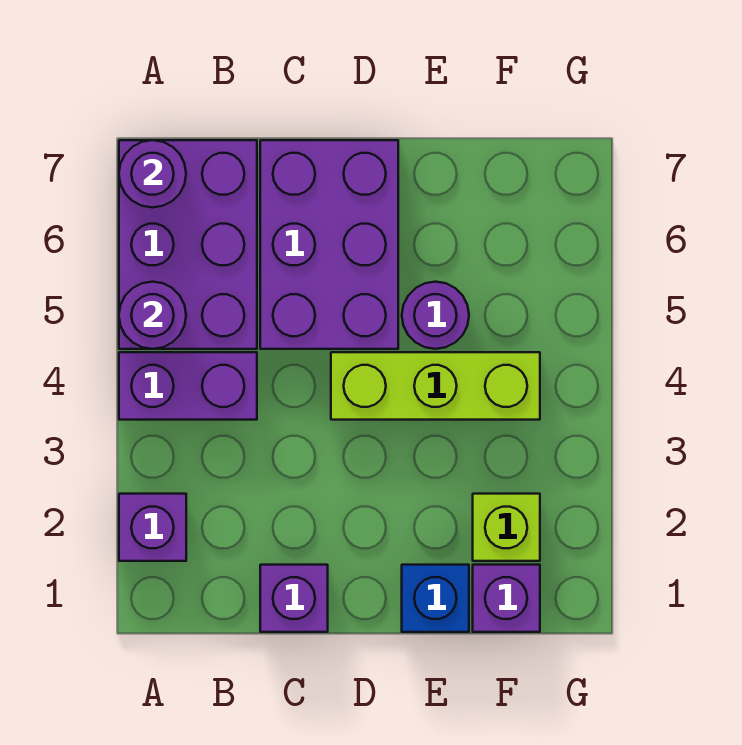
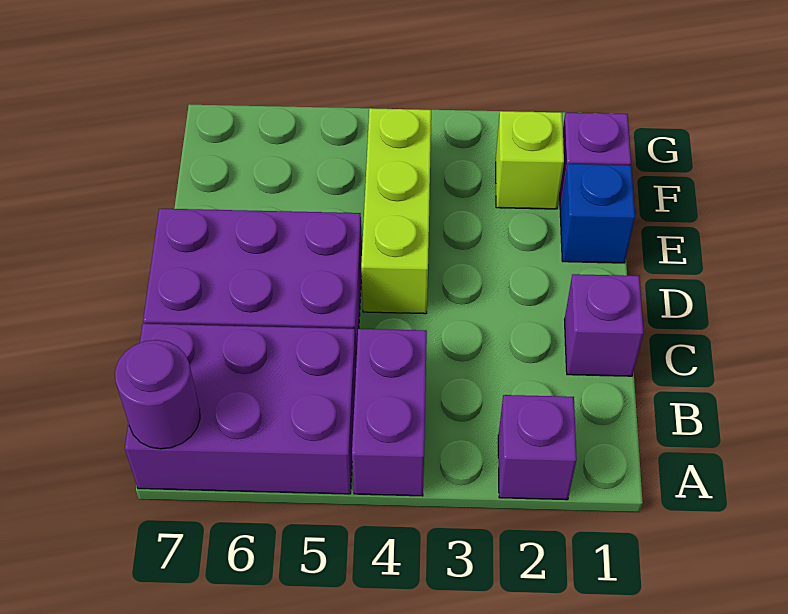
purple round brick A5 level 2 -> none
purple round brick E5 level 1 -> none

